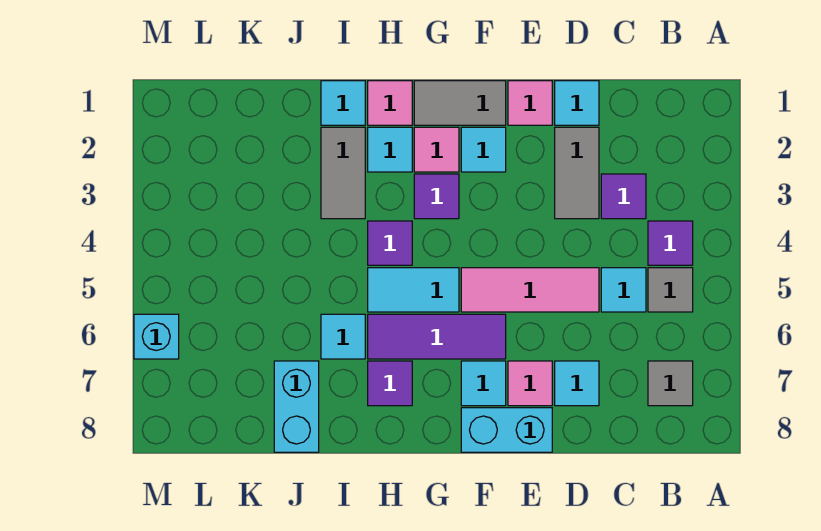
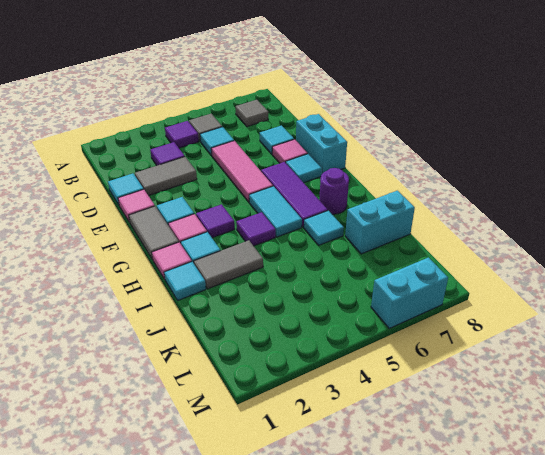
purple tile H7 level 1 -> purple round brick H7 level 1
cyan brick M6 level 1 -> cyan brick M6:M7 level 1

